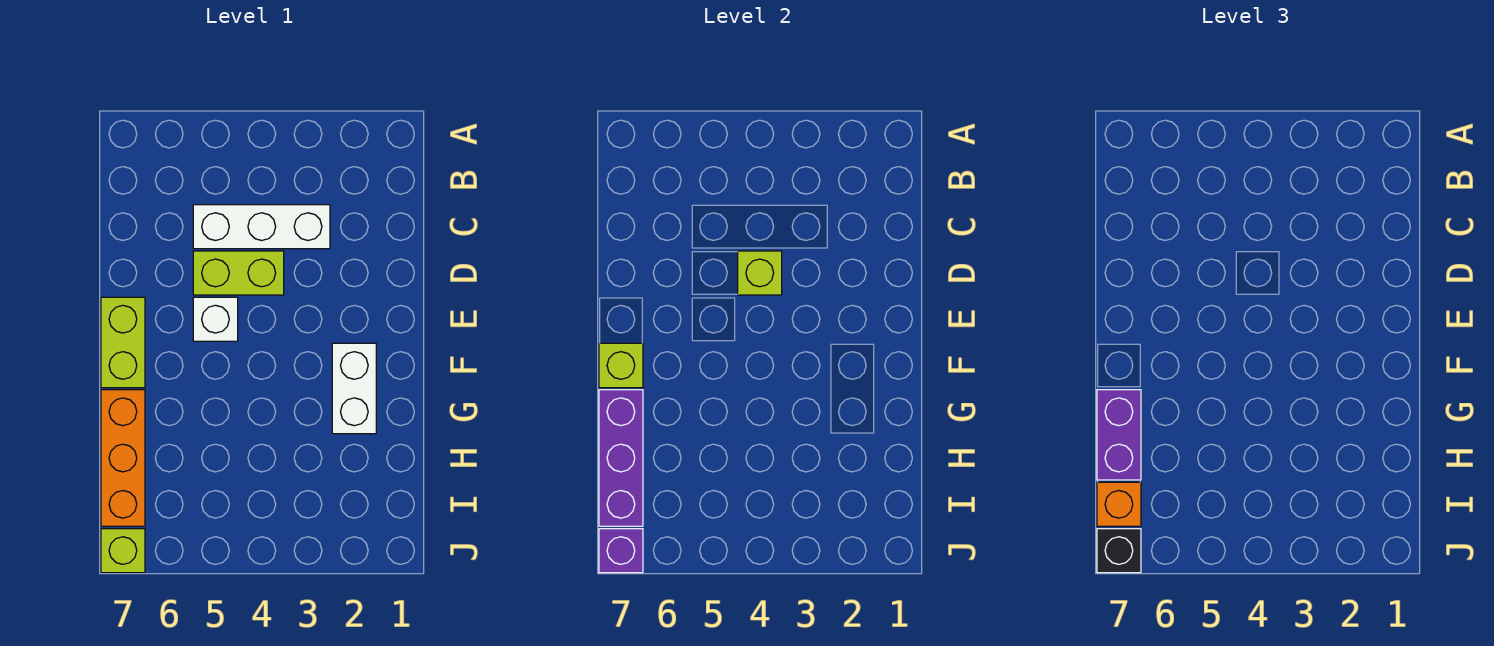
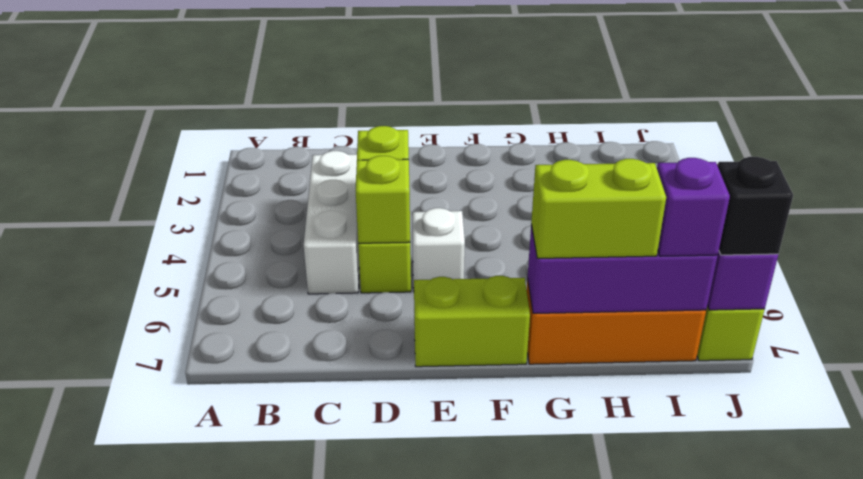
white brick F2:G2 level 1 -> none
lime brick F7 level 2 -> lime brick D5 level 2
purple brick G7:H7 level 3 -> lime brick G7:H7 level 3
orange brick I7 level 3 -> purple brick I7 level 3

